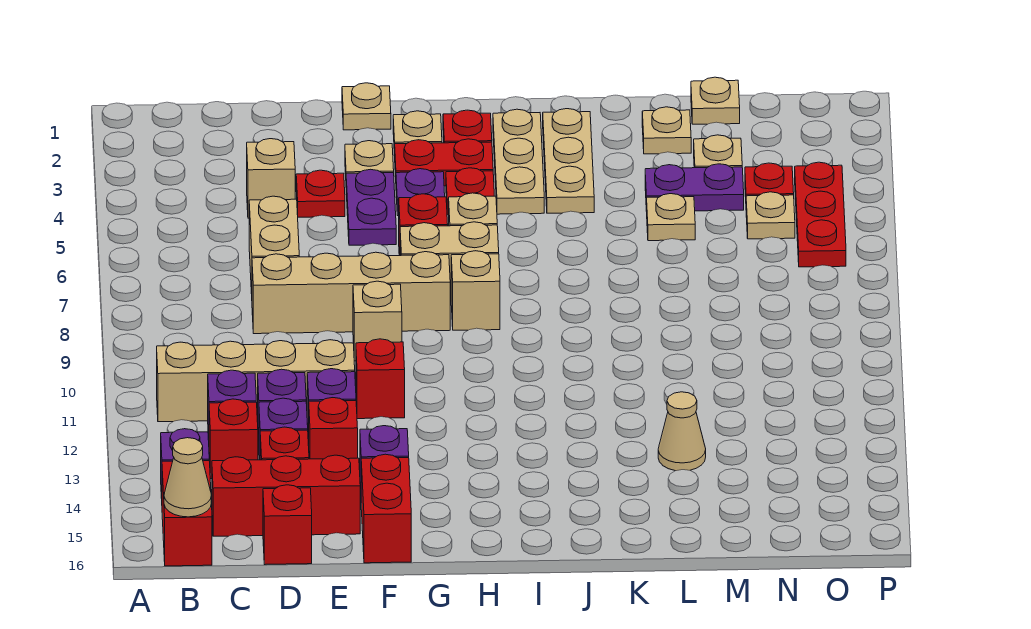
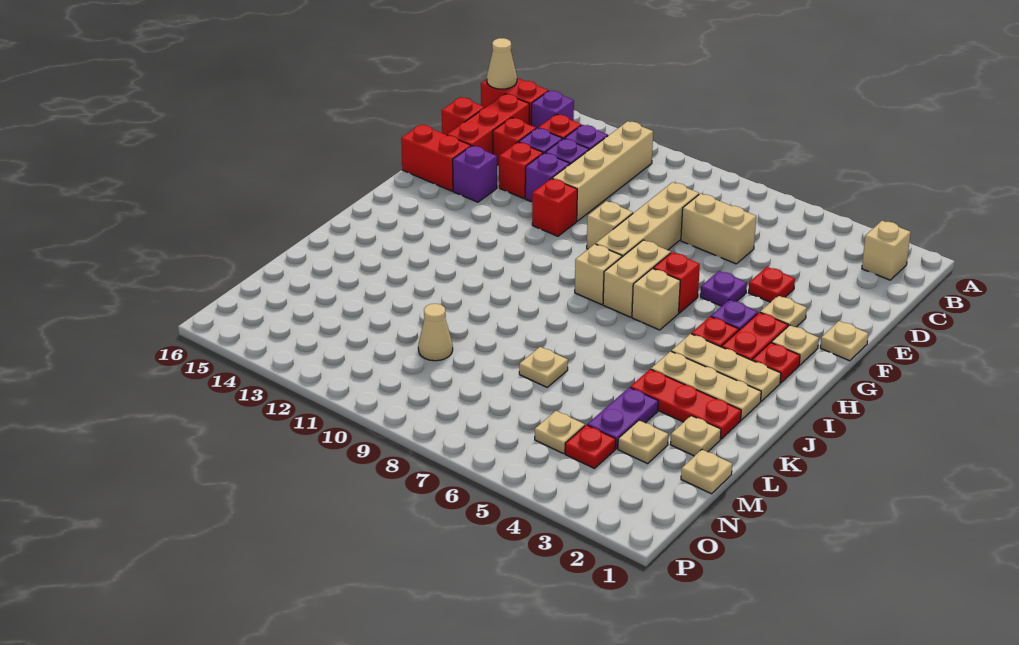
tan brick D4 level 1 -> tan brick B2 level 1
purple plate F4:F5 level 1 -> purple plate F5 level 1
tan plate L5 level 1 -> tan plate L7 level 1
tan cone L13 level 1 -> tan cone M10 level 1
red plate O4:O6 level 1 -> red plate K2:K4 level 1

